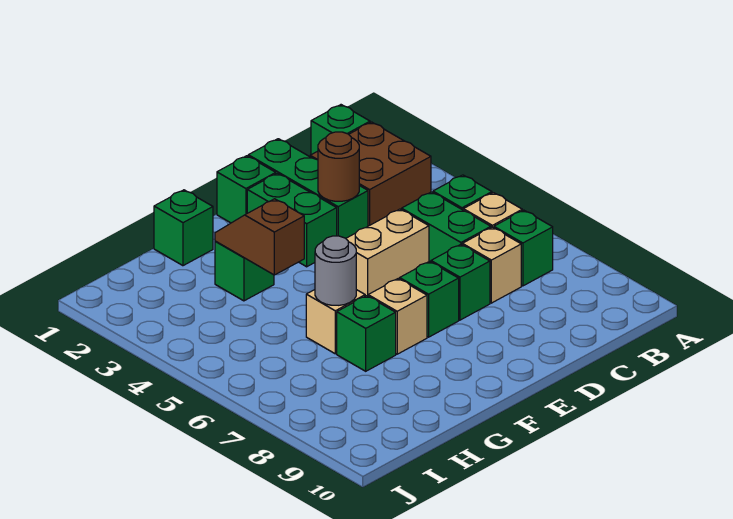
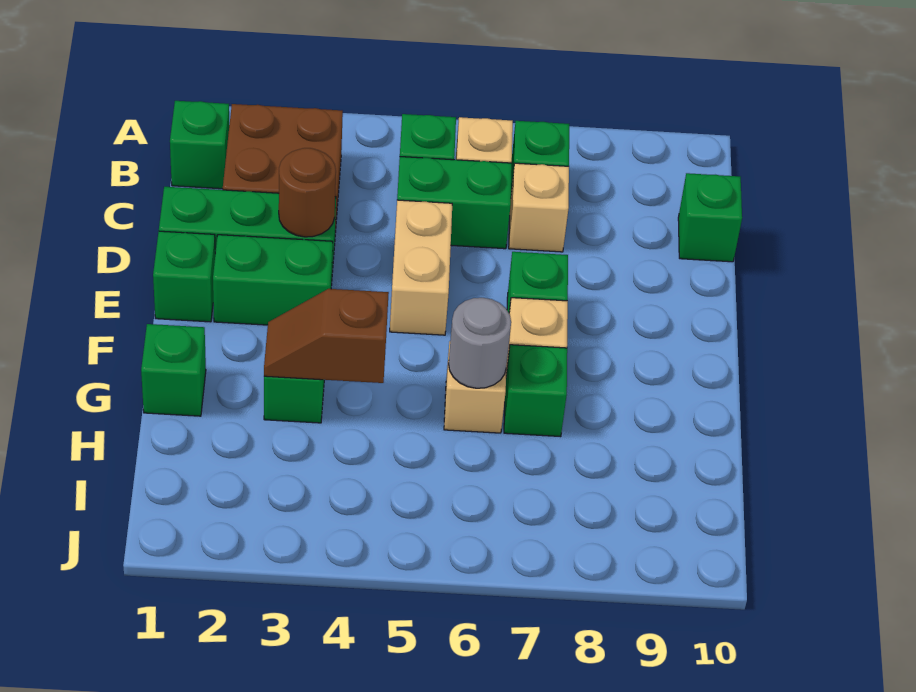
green brick D7 level 1 -> green brick C10 level 1

